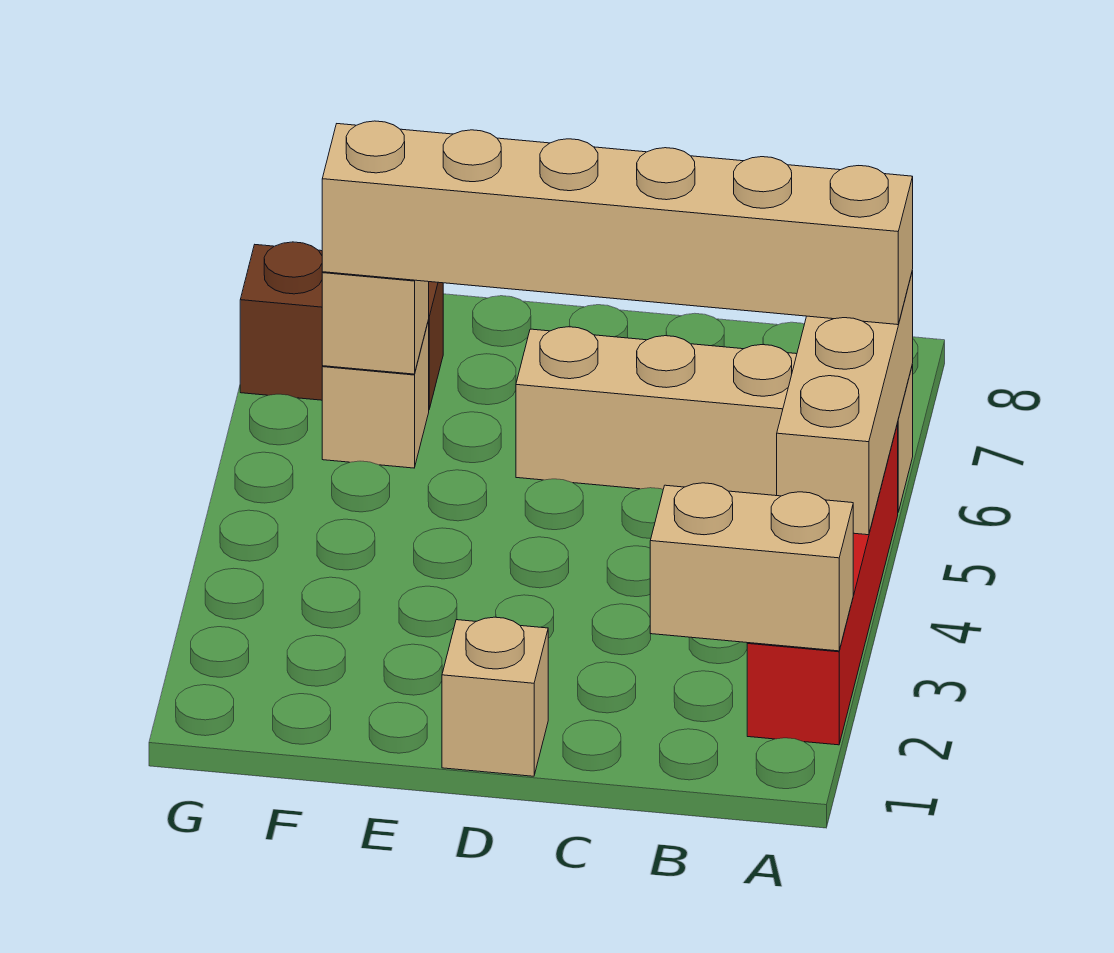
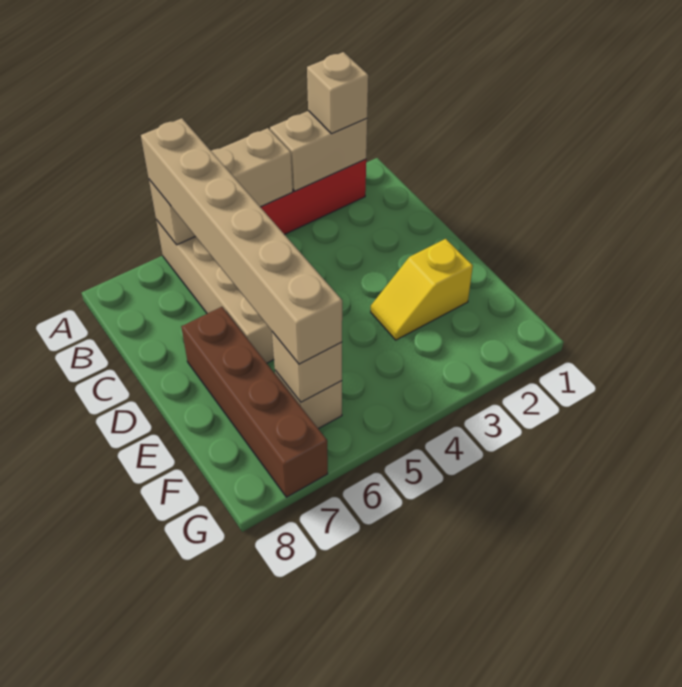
tan brick A2:B2 level 2 -> tan brick A2:A3 level 2
tan brick D1 level 1 -> tan brick A2 level 3
none -> yellow slope E2:E3 level 1 top 2
brown brick F7:G7 level 1 -> brown brick D7:G7 level 1

